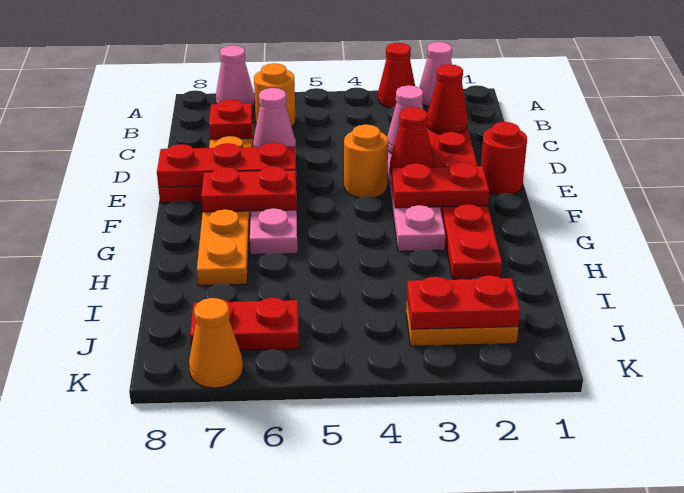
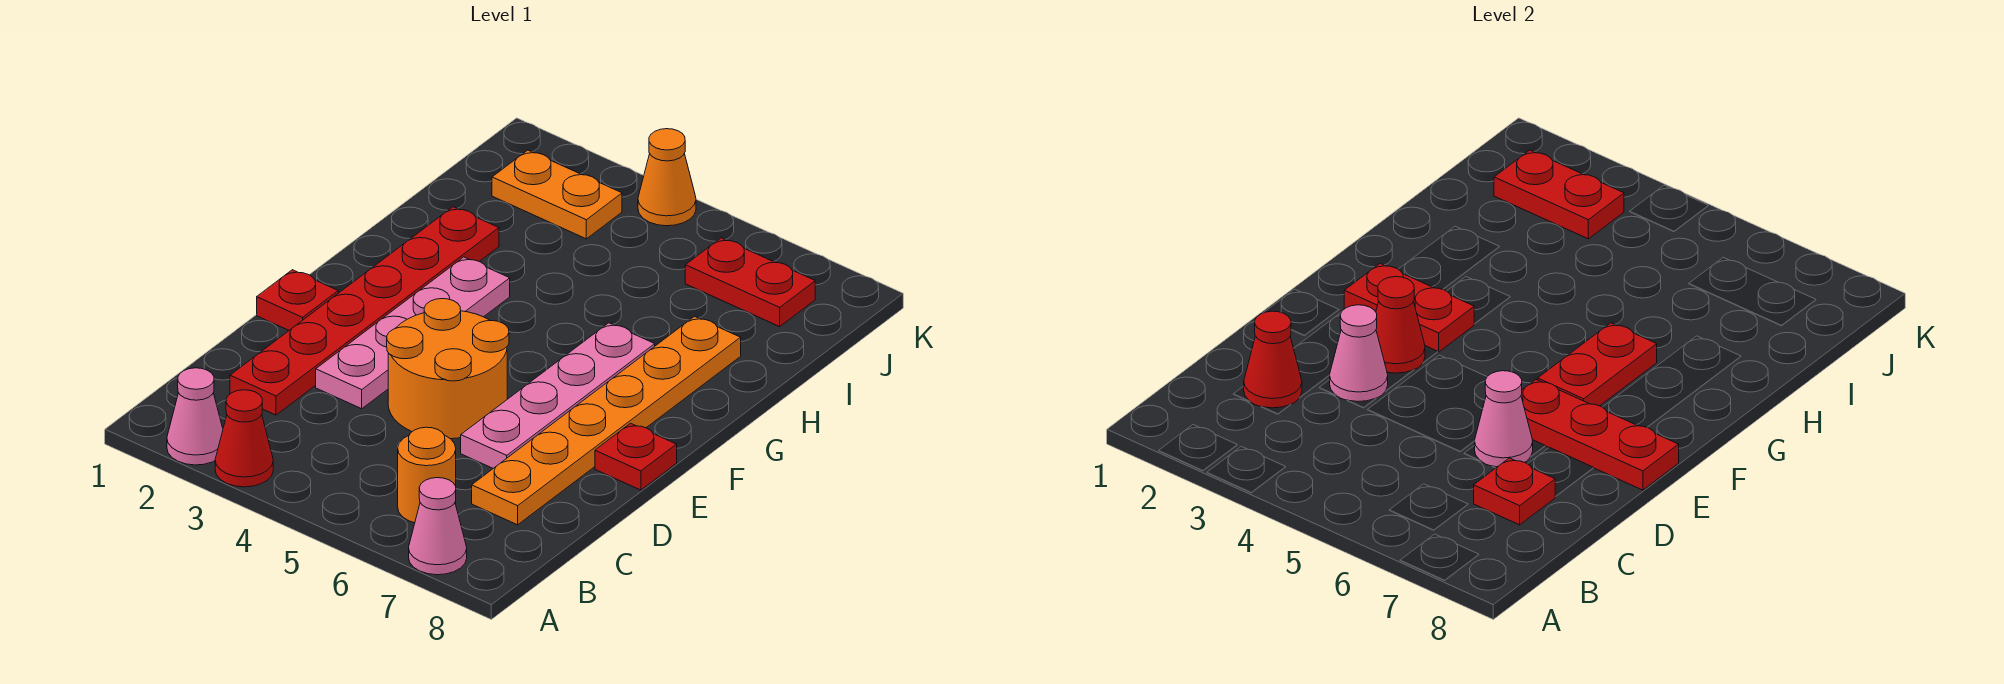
red round brick E1 level 1 -> red plate E1 level 1
orange round brick E4 level 1 -> orange round brick D4:E5 level 1
red plate F6:F7 level 2 -> red plate F6:G6 level 2
orange cone K7 level 1 -> orange cone K4 level 1

